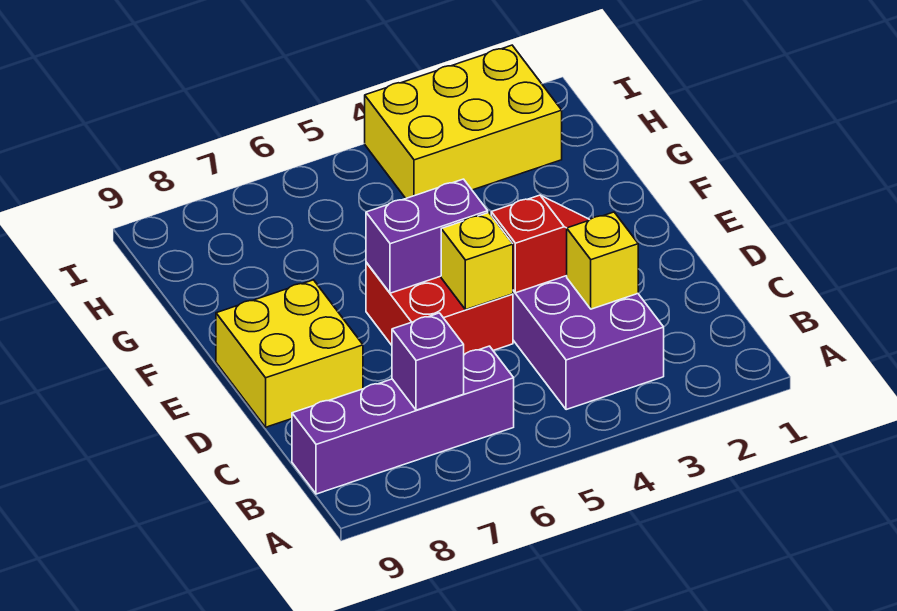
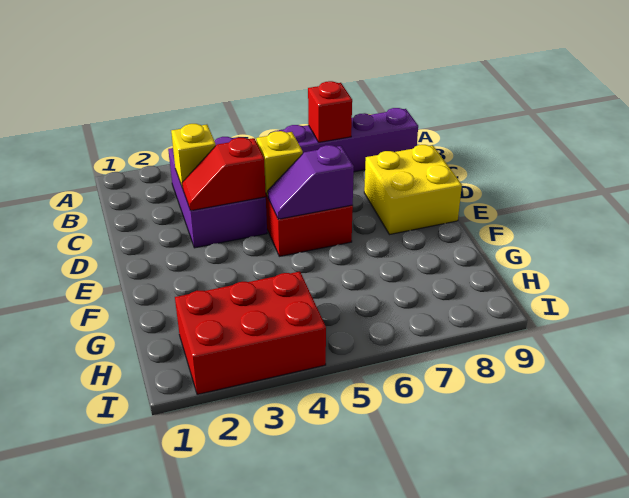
purple brick B7 level 2 -> red brick B7 level 2
purple brick E5:E6 level 2 -> purple slope E5:E6 level 2 top 6
yellow brick H2:I4 level 1 -> red brick H2:I4 level 1

